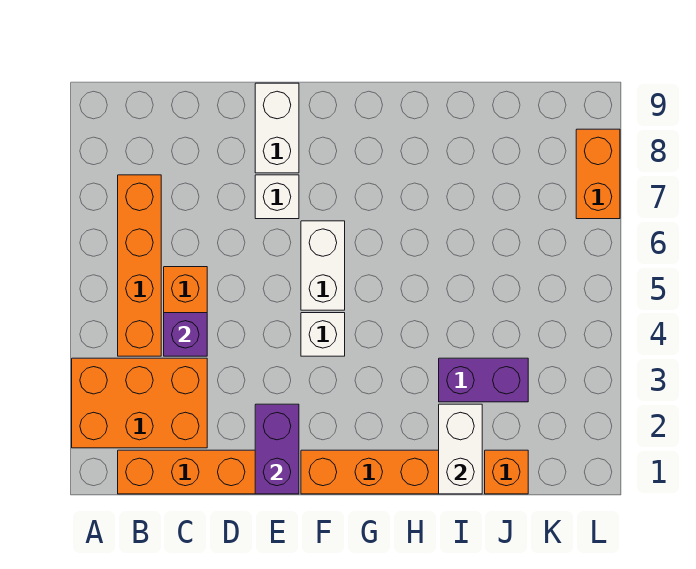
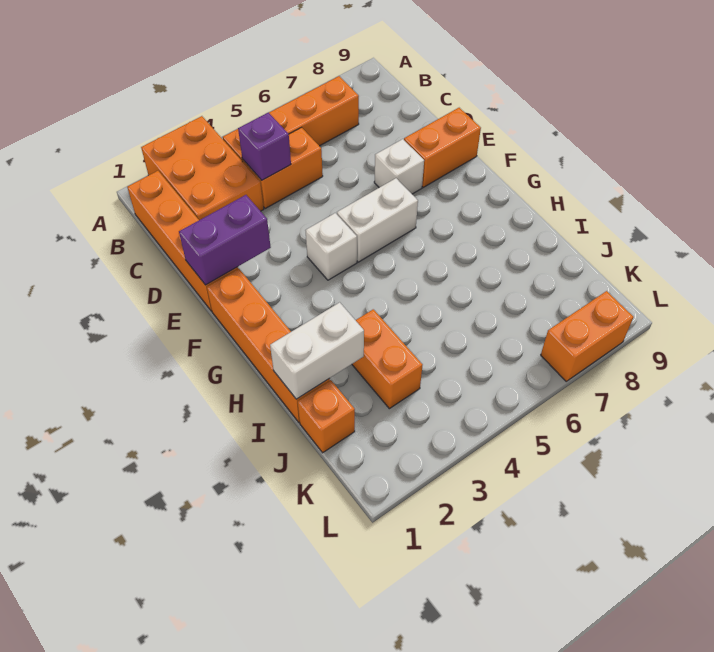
white brick E8:E9 level 1 -> orange brick E8:E9 level 1
purple brick I3:J3 level 1 -> orange brick I3:J3 level 1

